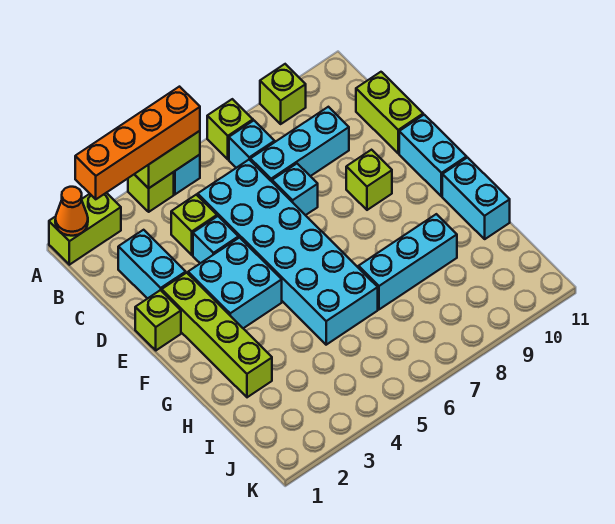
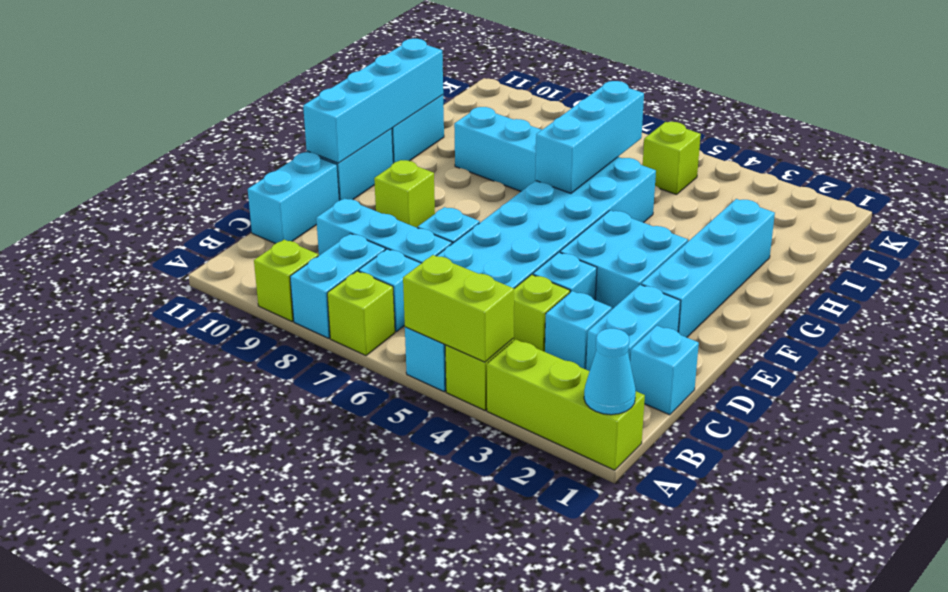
lime brick A1:A2 level 1 -> lime brick A1:A3 level 1
orange cone A1 level 2 -> cyan cone A1 level 2
orange brick A2:A5 level 3 -> none
none -> cyan brick A8:B8 level 1
none -> cyan brick C1 level 1
none -> cyan brick C3 level 1
lime brick C11:D11 level 1 -> cyan brick C11:D11 level 1
lime brick E1 level 1 -> lime brick J5 level 1
lime brick E2:H2 level 1 -> cyan brick E2:H2 level 1
none -> cyan brick E11:H11 level 2
none -> cyan brick G6:I6 level 2

